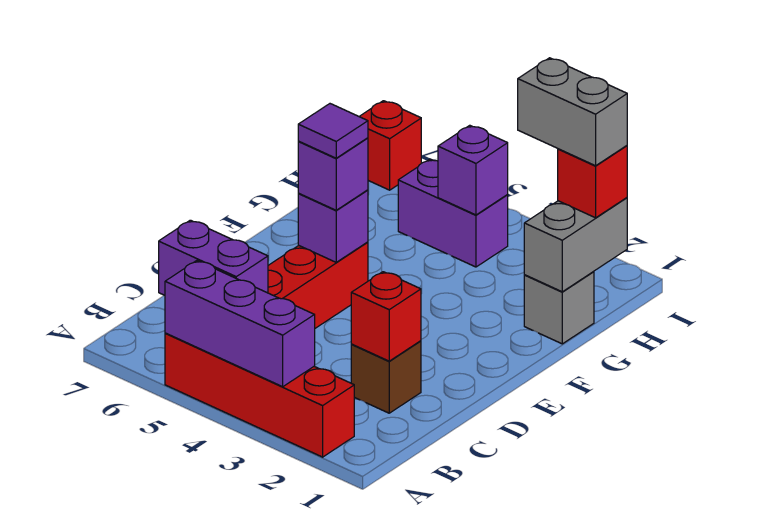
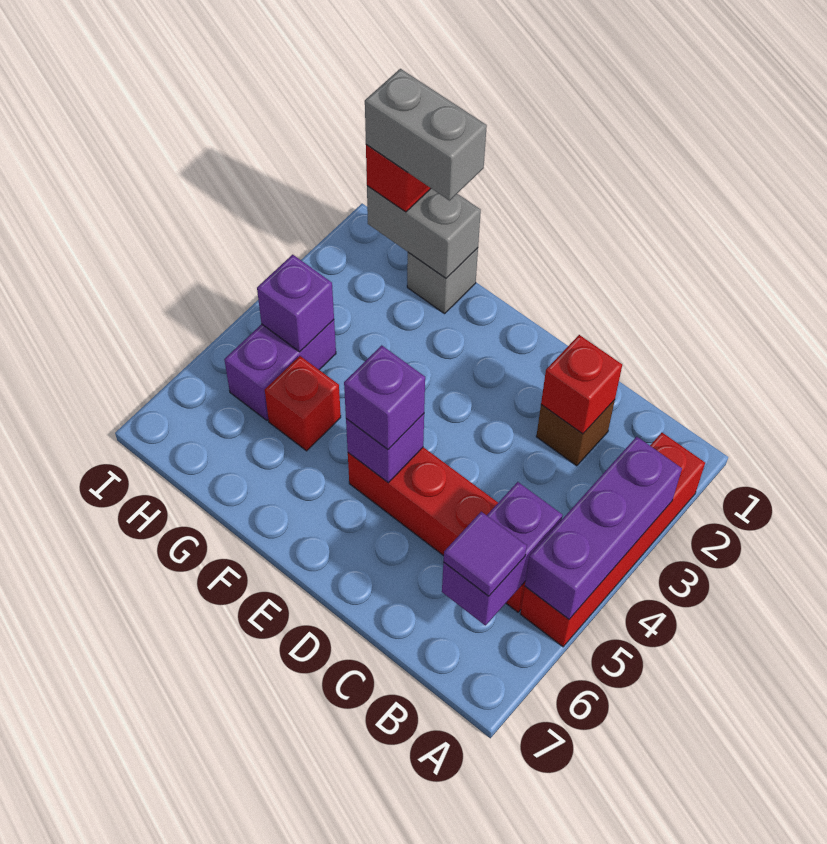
purple tile E5 level 4 -> purple tile B6 level 3
grey brick H1:H2 level 4 -> grey brick G1:H1 level 4
red brick I7 level 1 -> red brick G5 level 1

